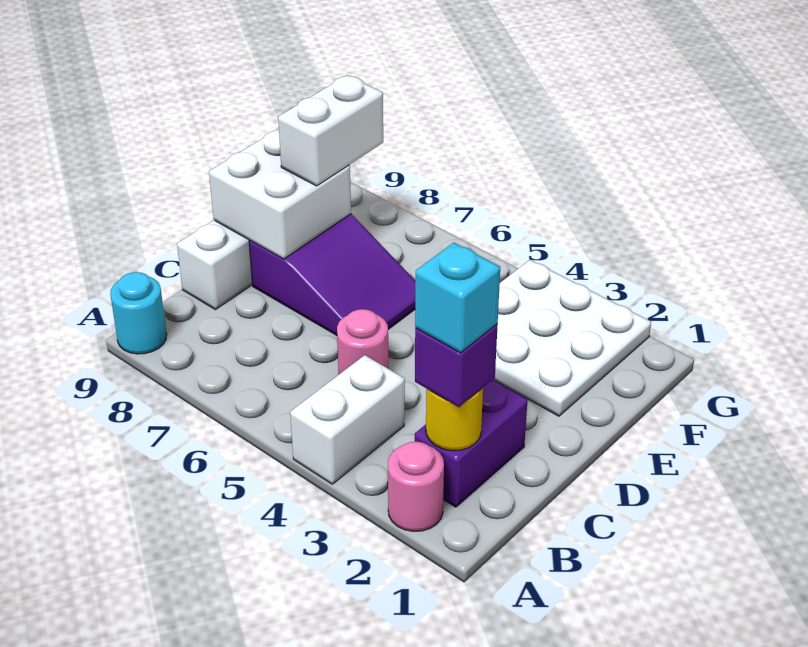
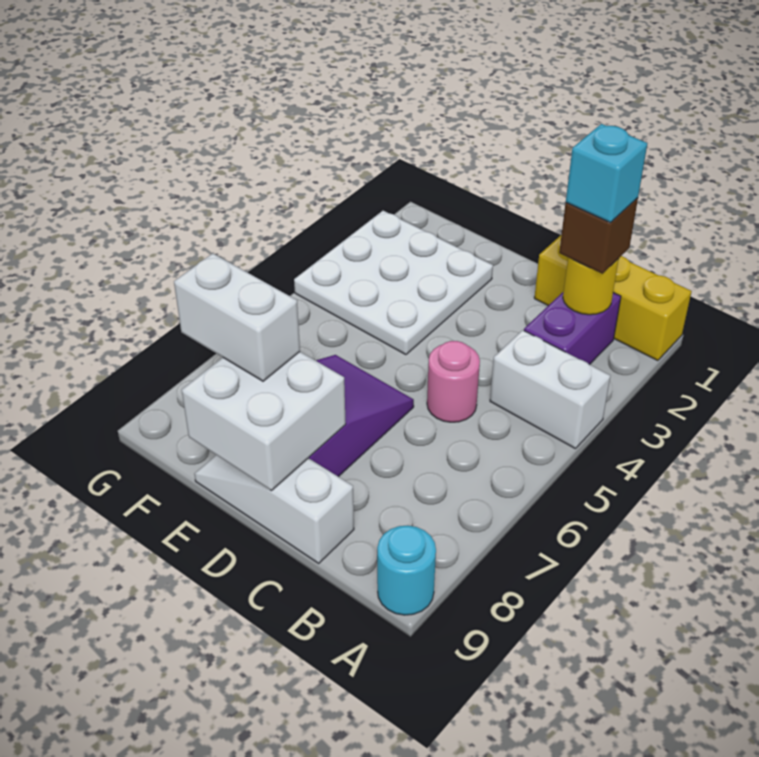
none -> yellow brick A1:C1 level 1
pink round brick A2 level 1 -> none
purple brick B2:C2 level 1 -> purple brick B2:B3 level 1
purple brick B2 level 3 -> brown brick B2 level 3

